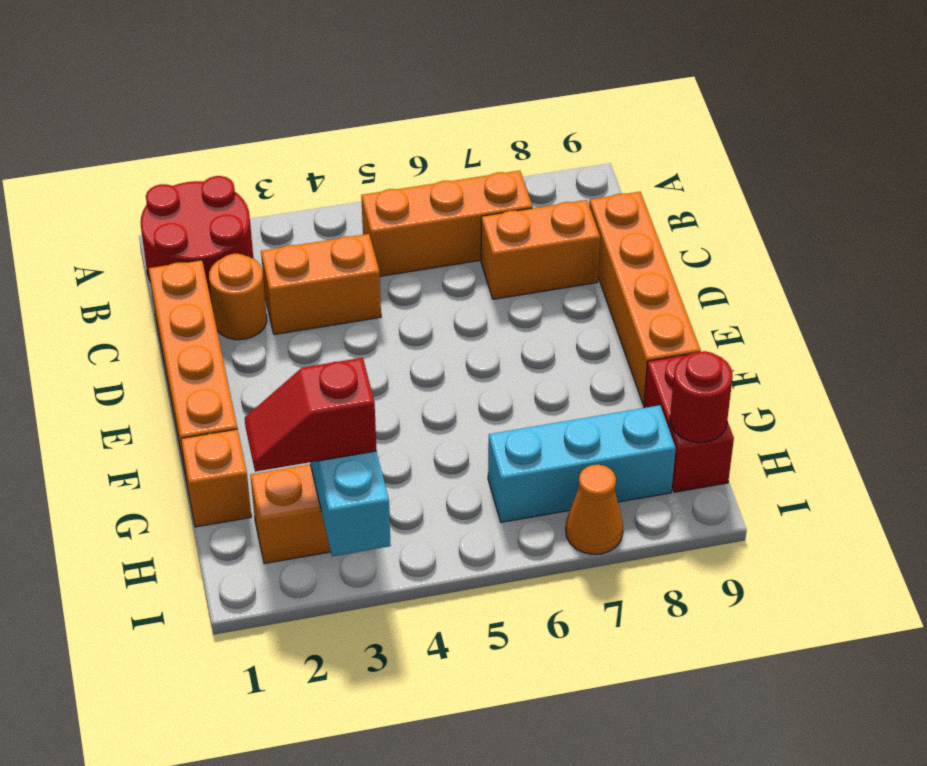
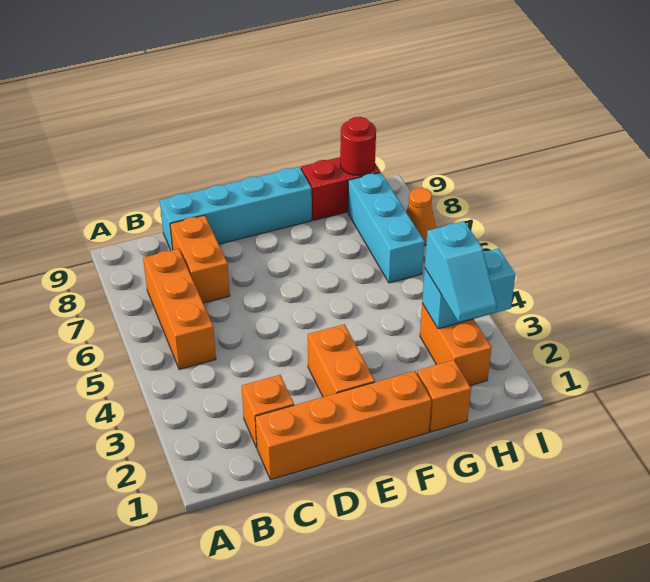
red round brick A1:B2 level 1 -> none
orange round brick C2 level 1 -> orange brick C2 level 1
orange brick C3:C4 level 1 -> orange brick E2:E3 level 1
orange brick C9:F9 level 1 -> cyan brick C9:F9 level 1
red slope H2:H3 level 3 top 3 -> cyan slope H2:H3 level 3 top 3

